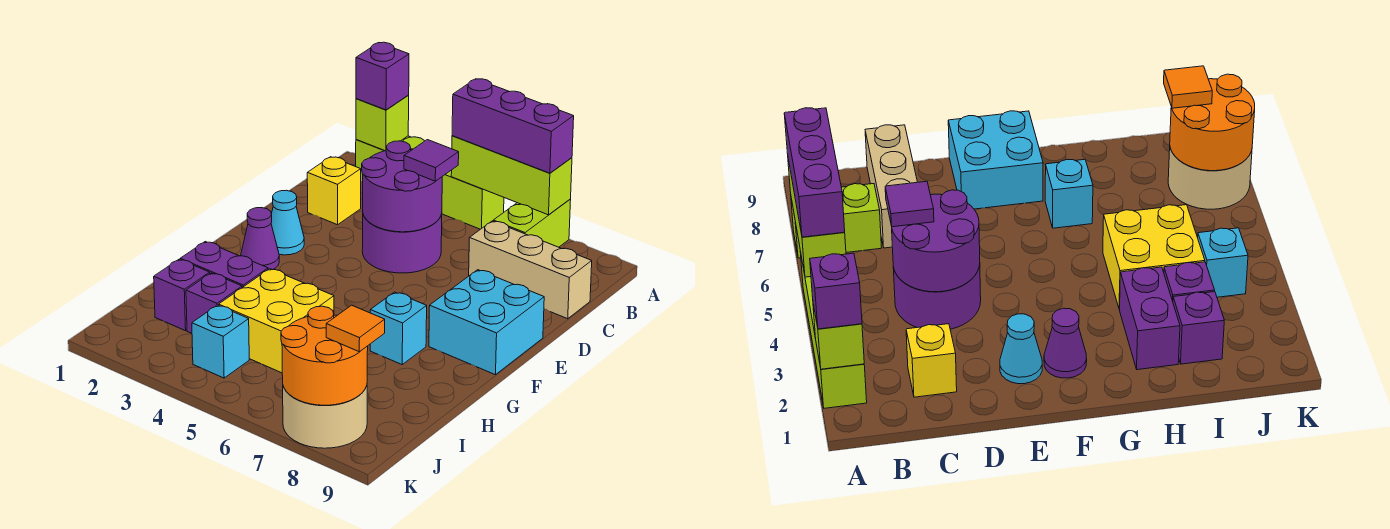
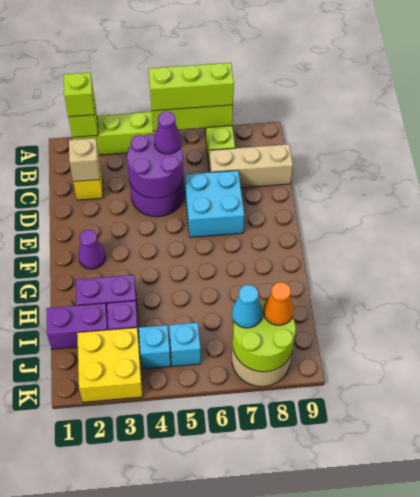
purple brick A2 level 3 -> lime brick A2 level 3
purple brick A5:A7 level 3 -> lime brick A5:A7 level 3
none -> tan brick C2 level 2
purple tile C5 level 3 -> purple cone C5 level 3
cyan cone E2 level 1 -> cyan cone J7 level 3
cyan brick E8:F9 level 1 -> cyan brick D6:E7 level 1
cyan brick G7 level 1 -> cyan brick J5 level 1
yellow brick H4:I5 level 1 -> yellow brick J2:K3 level 1
purple brick I2 level 1 -> purple brick I1:I2 level 1
orange round brick J7:K8 level 2 -> lime round brick J7:K8 level 2
orange tile J8 level 3 -> orange cone J8 level 3

